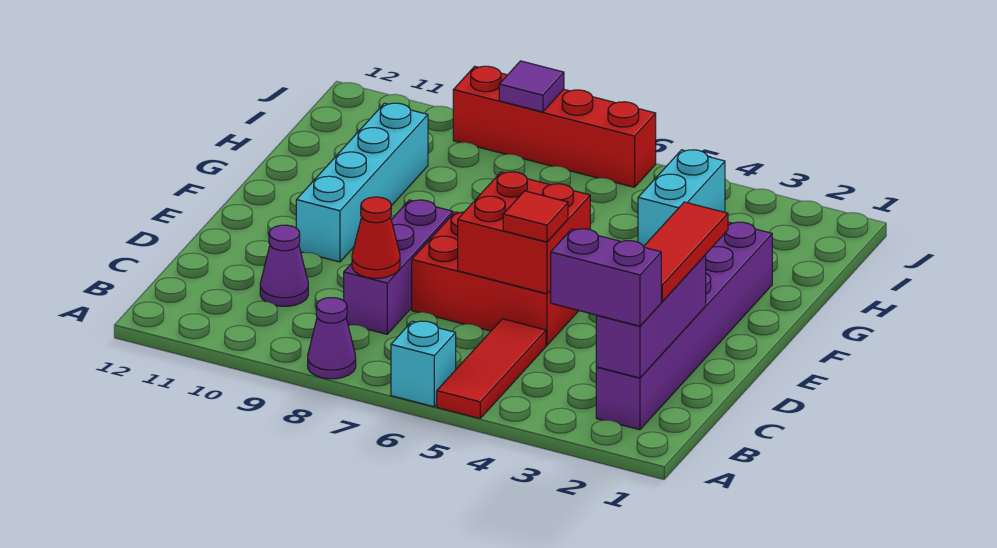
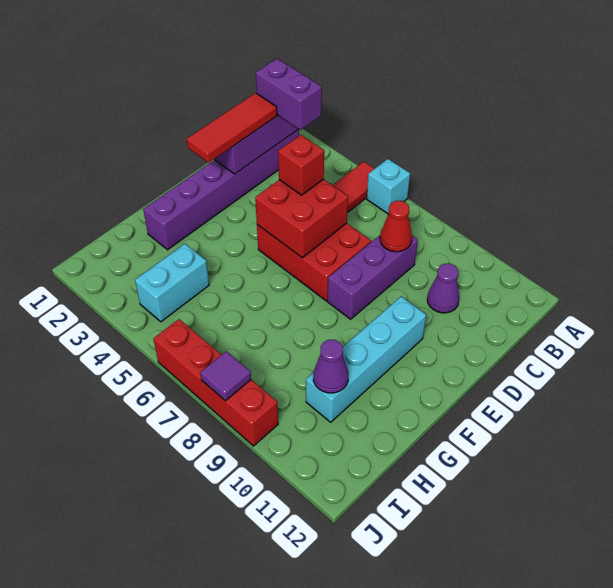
purple cone A8 level 1 -> purple cone H10 level 2
red tile D5 level 3 -> red brick D5 level 3

